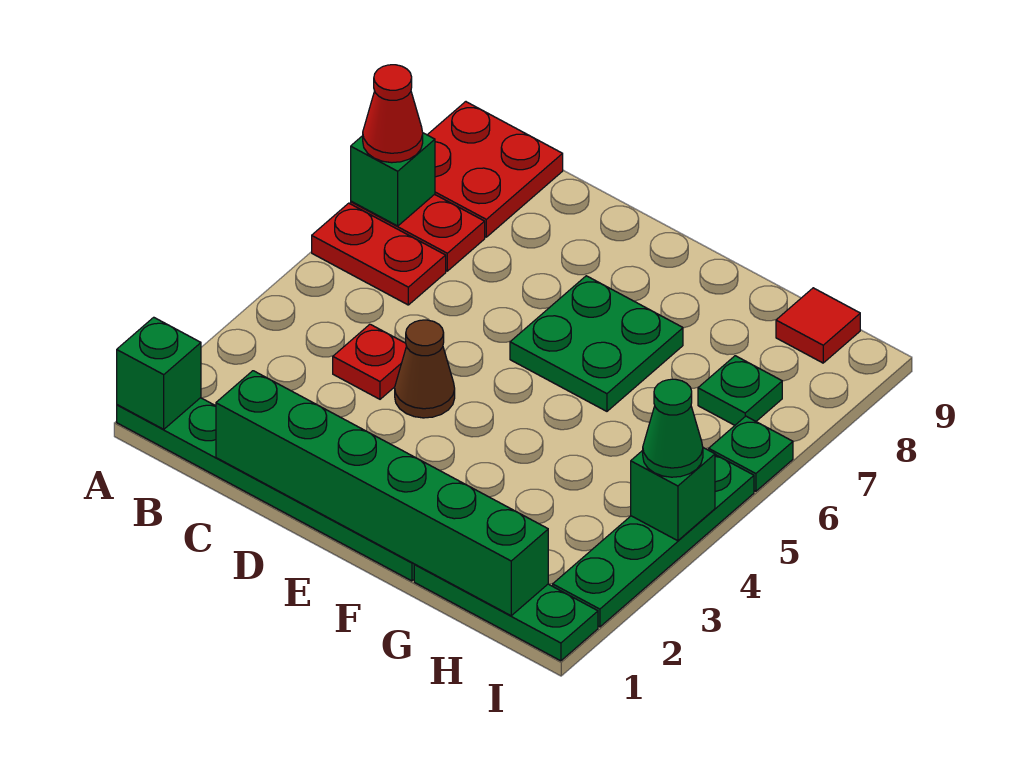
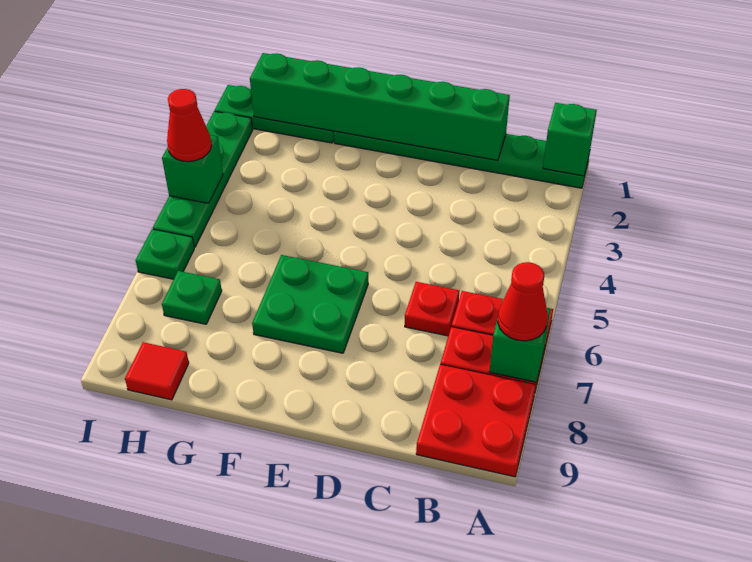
red plate C4 level 1 -> red plate C6 level 1
brown cone D4 level 1 -> none
green cone I4 level 3 -> red cone I4 level 3

